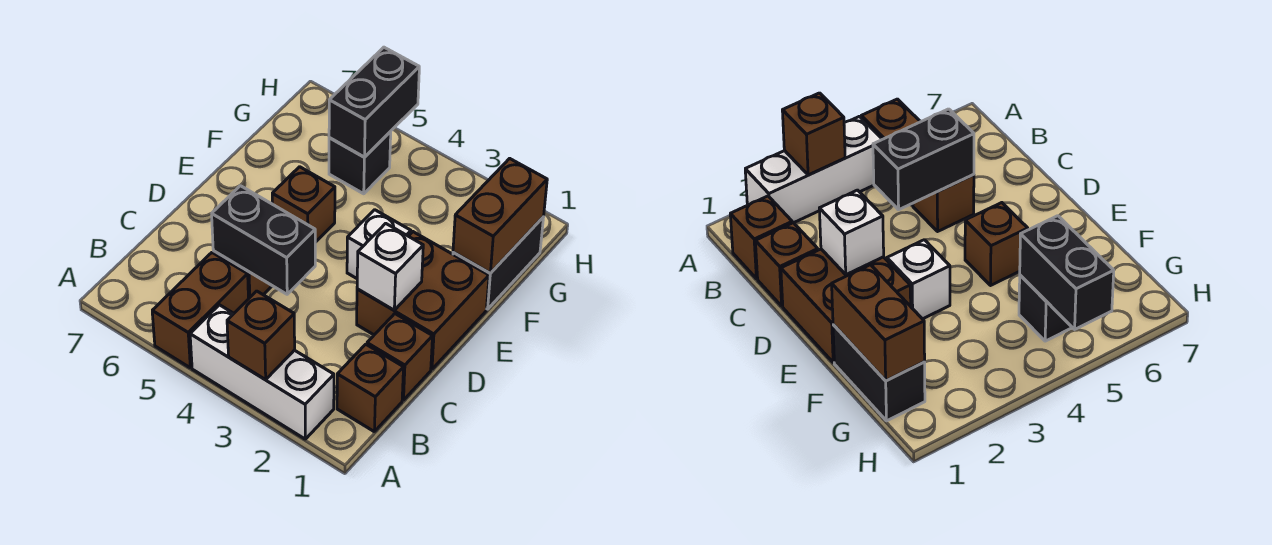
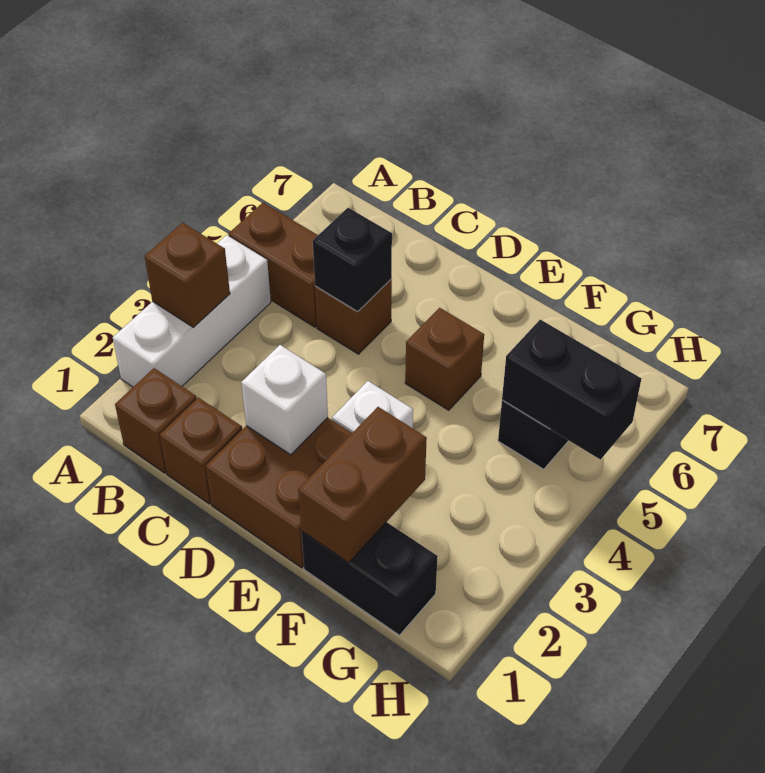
black brick C4:C5 level 2 -> black brick C5 level 2
brown brick F1:G1 level 2 -> brown brick F1:F2 level 2

